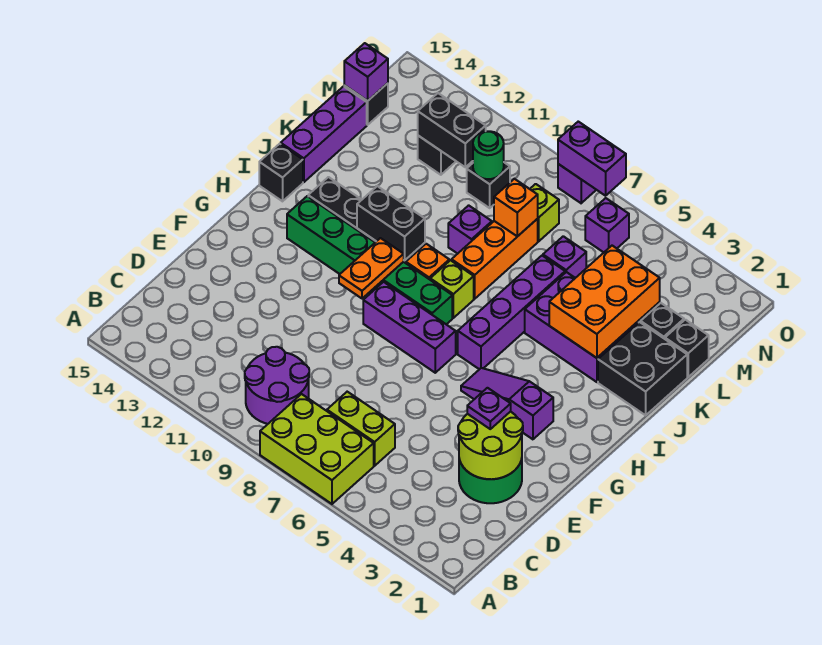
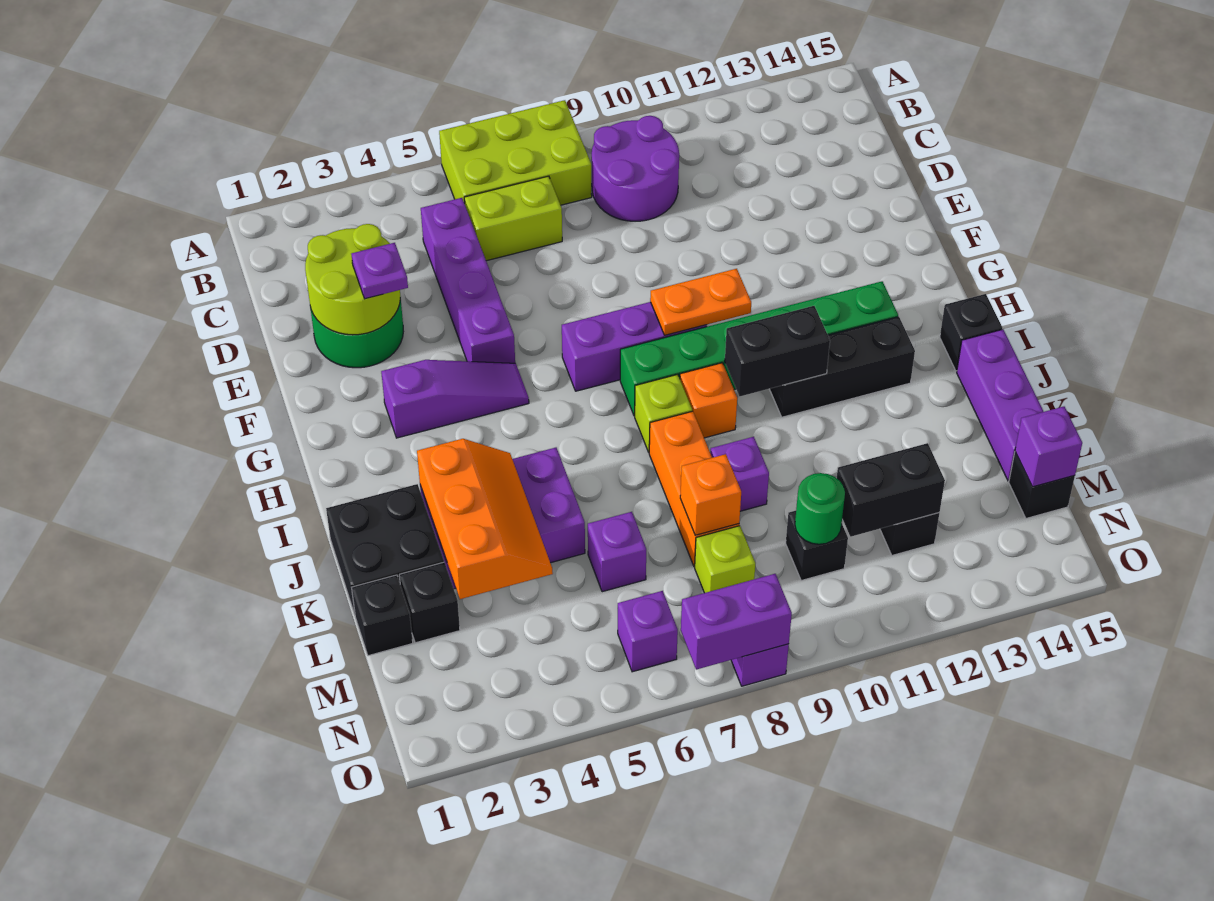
orange plate G10:H10 level 2 -> orange plate G9:G10 level 2
purple brick H6:K6 level 1 -> purple brick C5:F5 level 1
orange brick J3:L4 level 2 -> orange slope J3:L4 level 2 top 3

